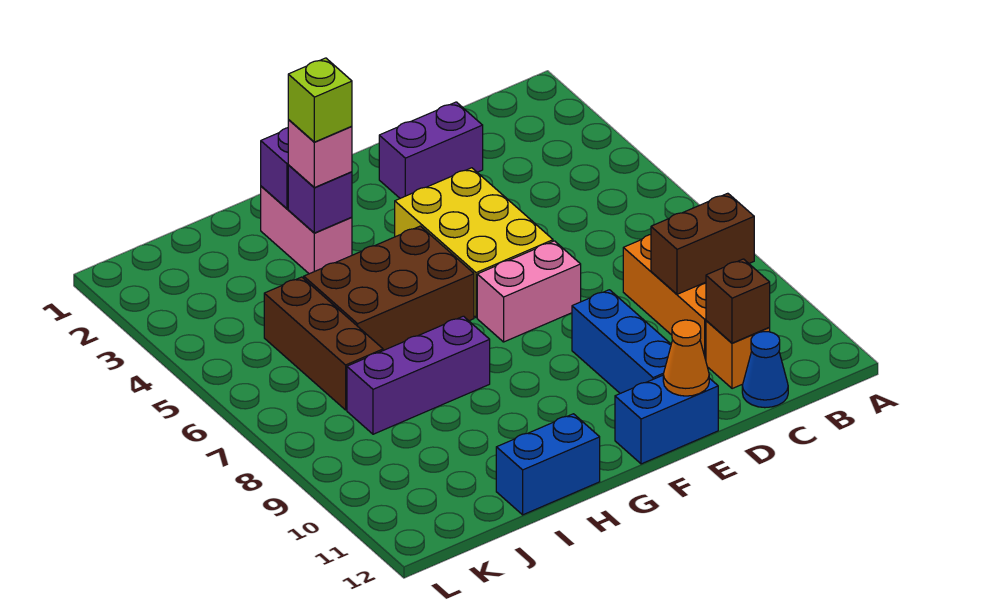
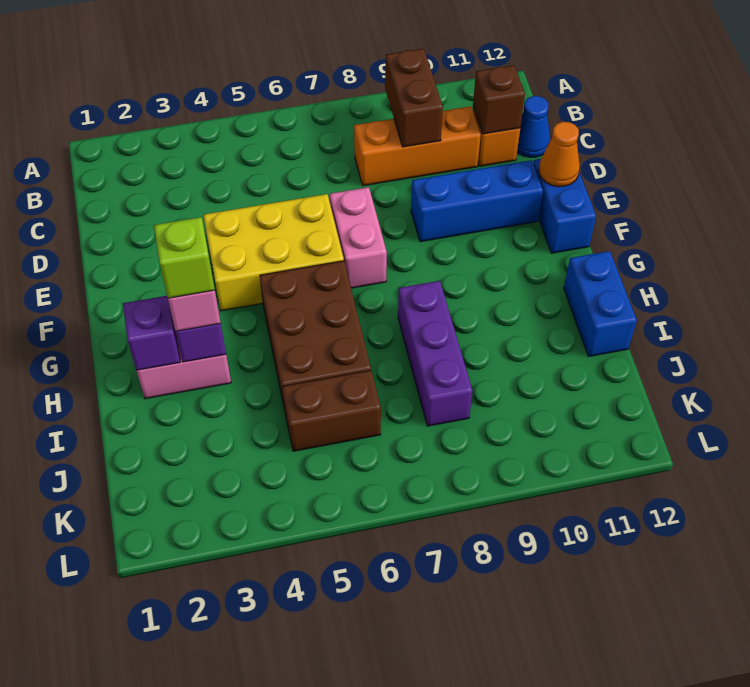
purple brick D2:E2 level 1 -> none
brown brick J5:J7 level 1 -> brown brick J5:J6 level 1

